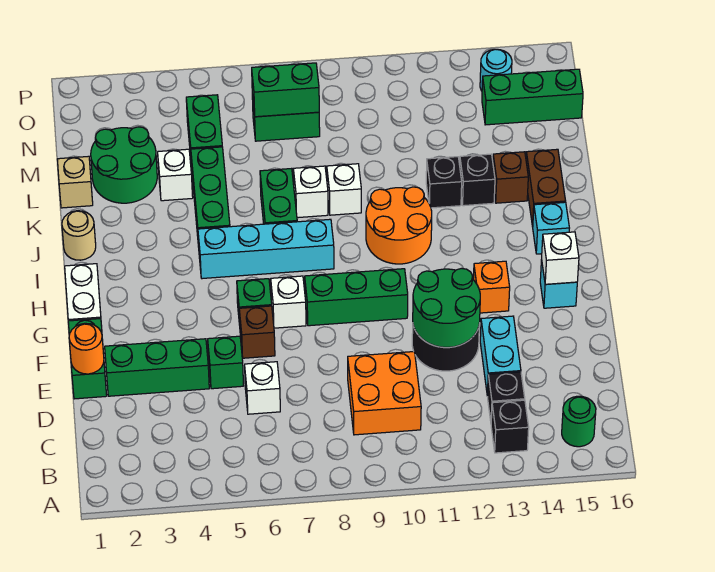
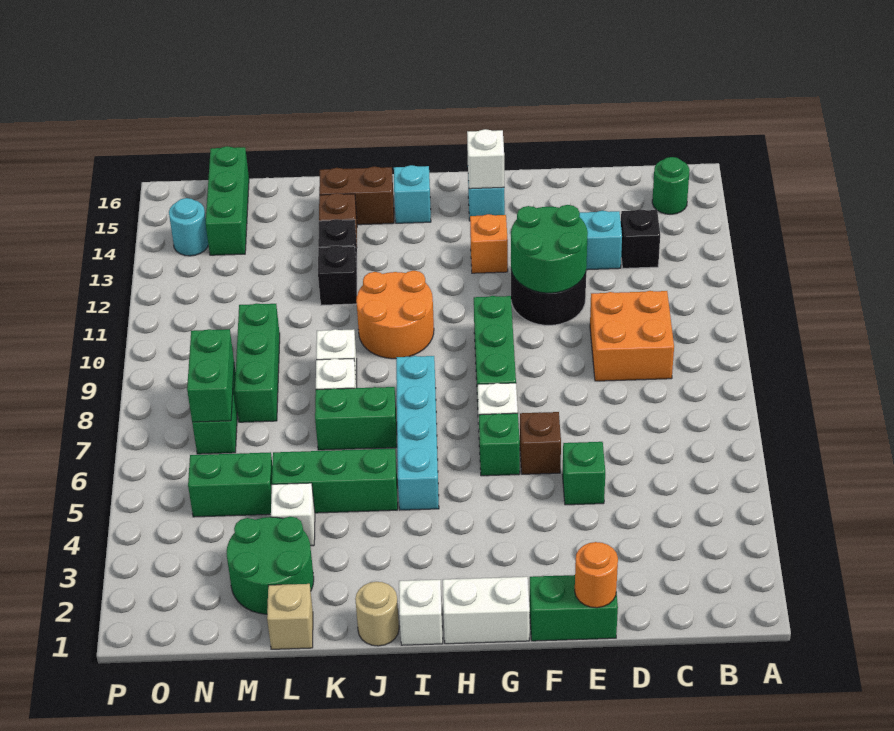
black brick B13 level 1 -> none
white brick D6 level 1 -> white brick I1 level 1
green brick E2:E4 level 1 -> green brick M8:M10 level 1

